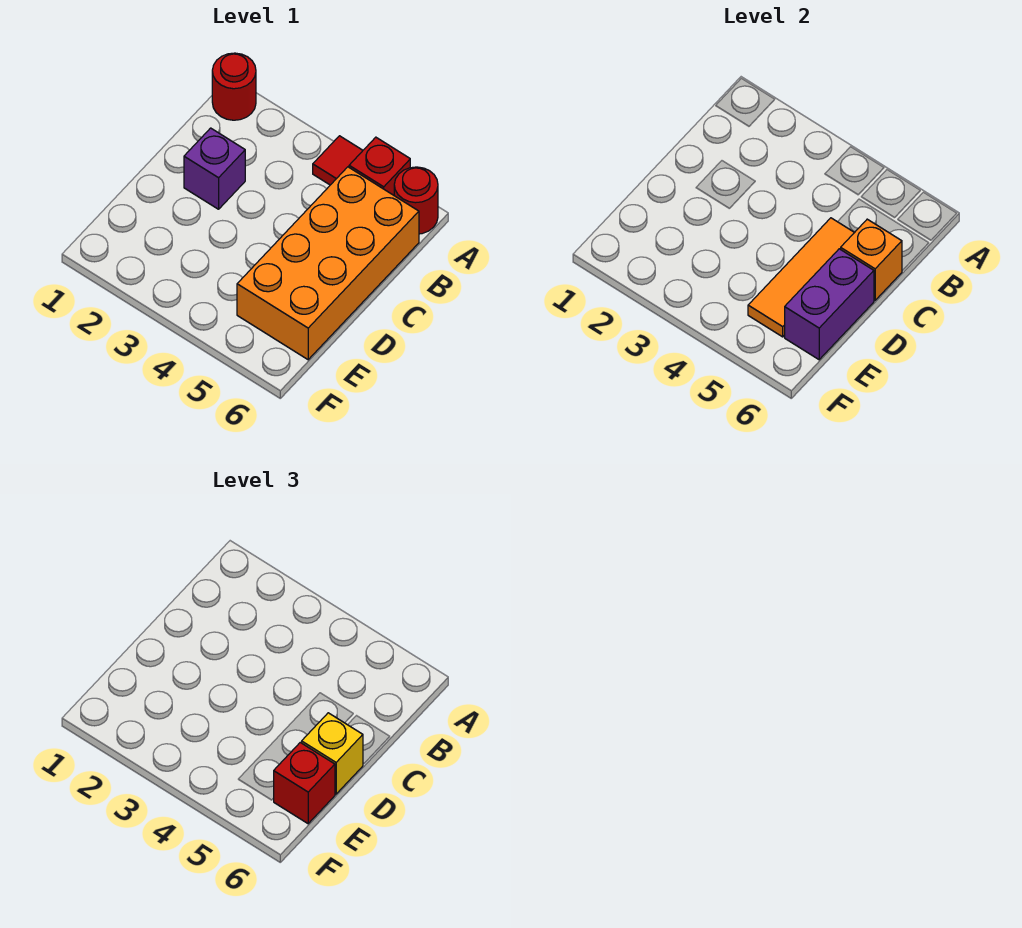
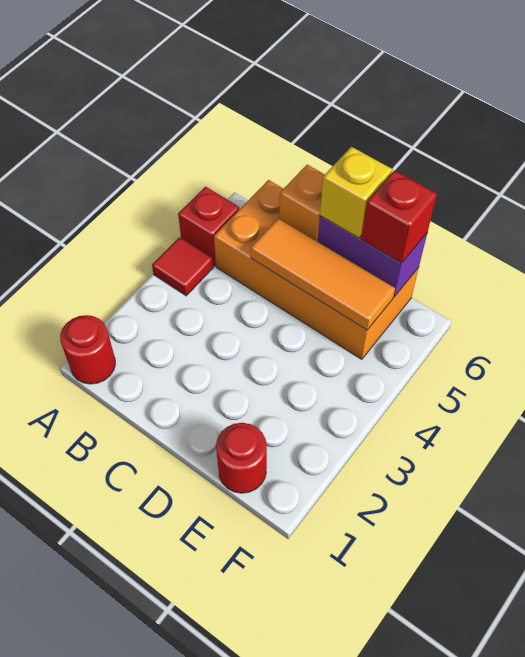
red round brick A6 level 1 -> red round brick E1 level 1
purple brick C2 level 1 -> none

